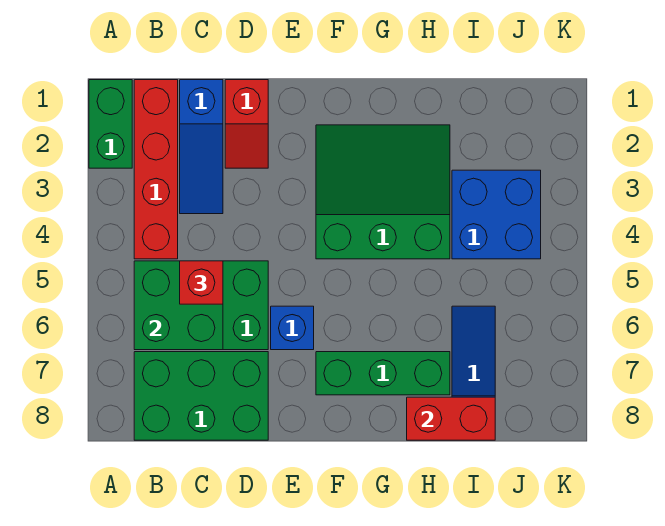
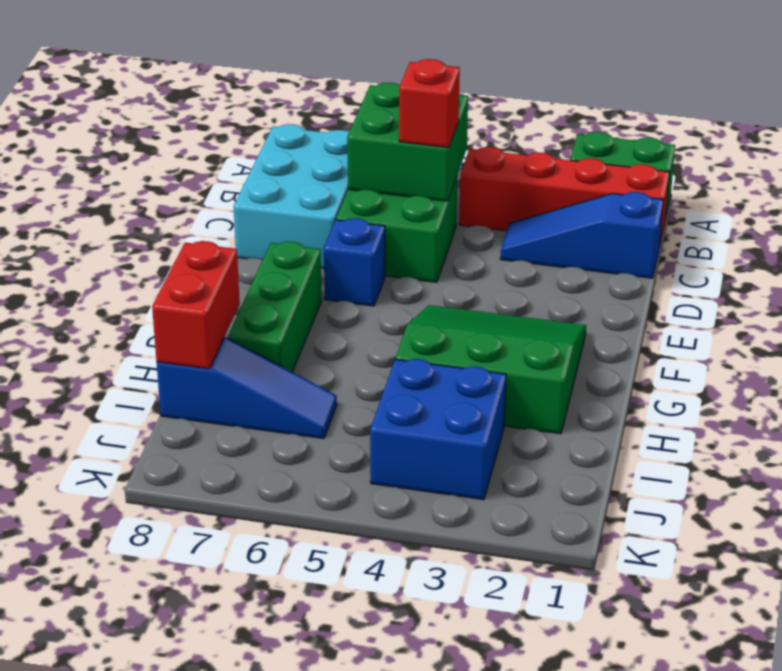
green brick B7:D8 level 1 -> cyan brick B7:D8 level 1
red slope D1:D2 level 1 top 1 -> none
green slope F2:H4 level 1 top 4 -> green slope F2:H4 level 1 top H

